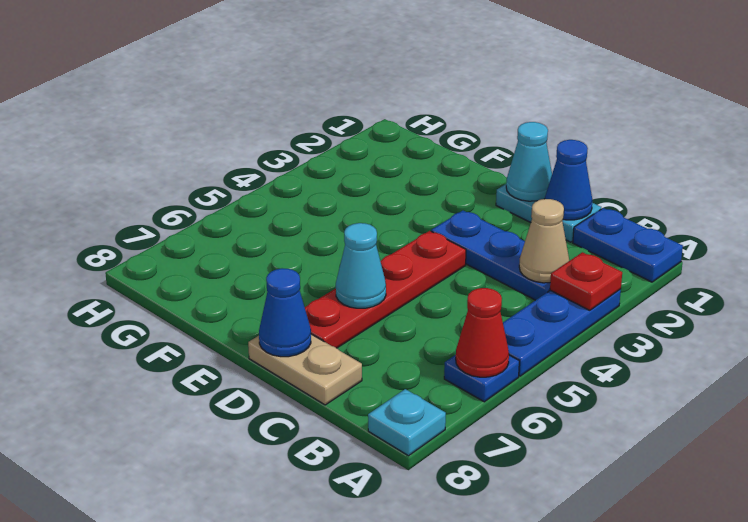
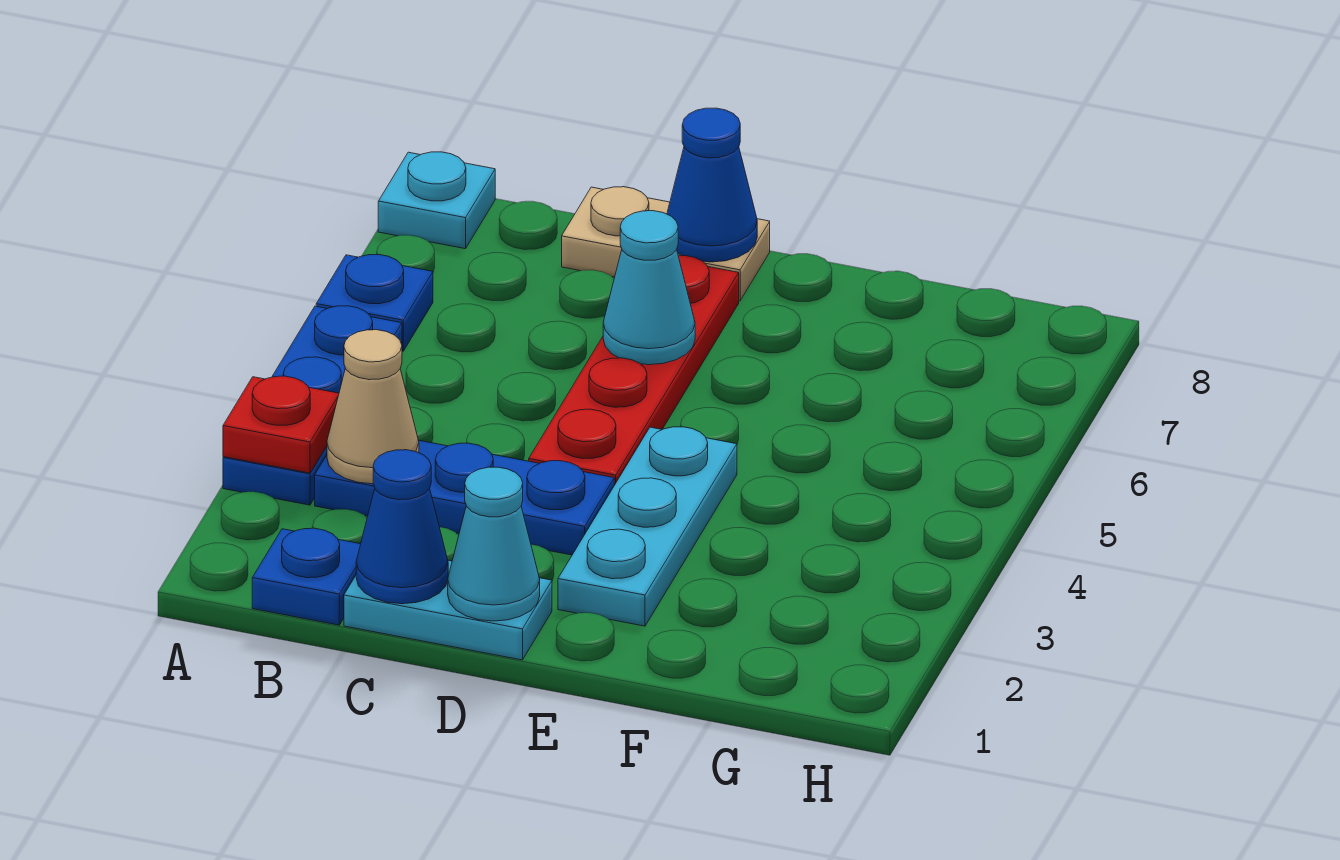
blue plate A1:B1 level 1 -> blue plate B1 level 1
red cone A6 level 2 -> none
none -> cyan plate E2:E4 level 1

